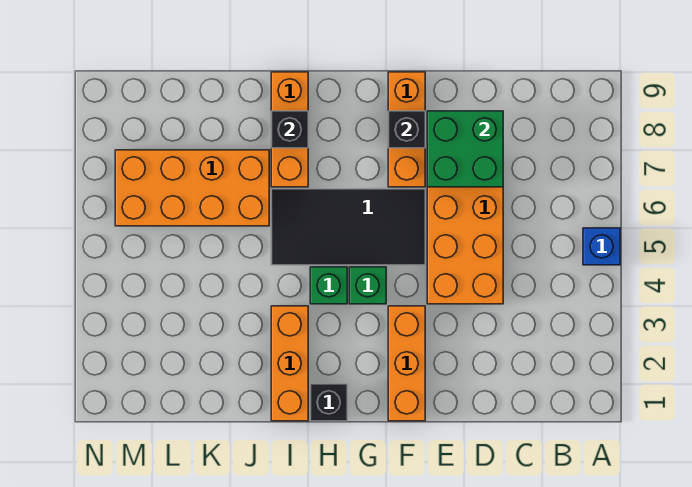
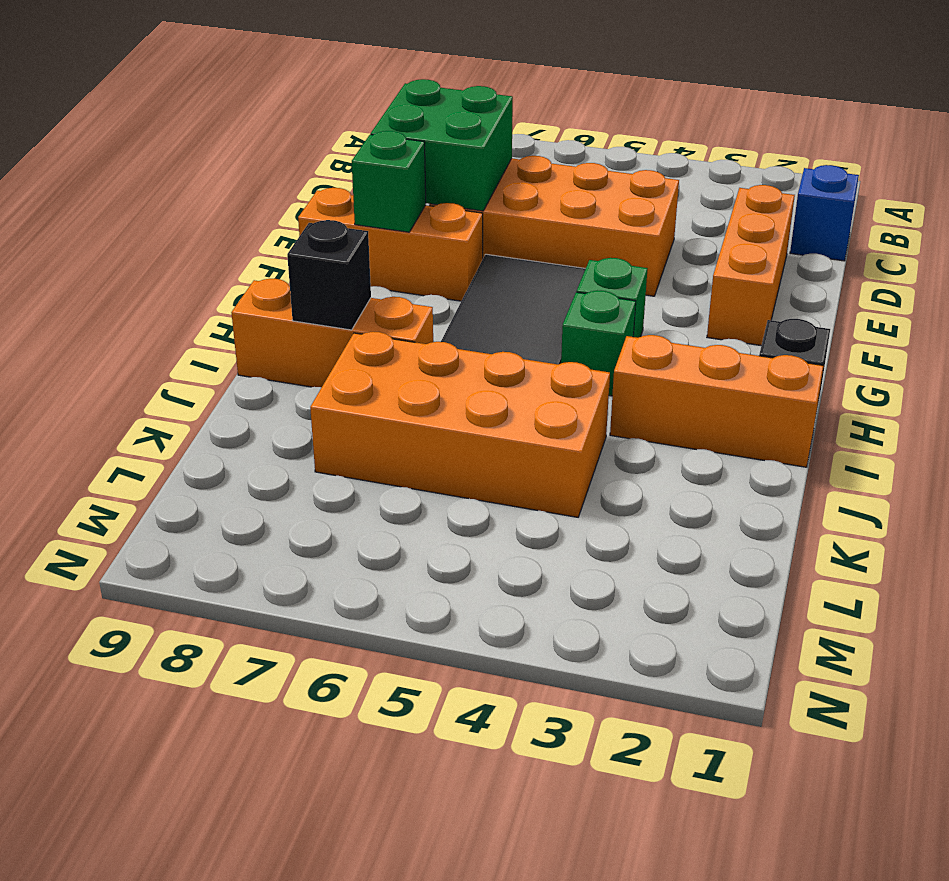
blue brick A5 level 1 -> blue brick C1 level 1
orange brick F1:F3 level 1 -> orange brick D2:F2 level 1
black brick F8 level 2 -> green brick F8 level 2
orange brick J6:M7 level 1 -> orange brick J4:K7 level 1

